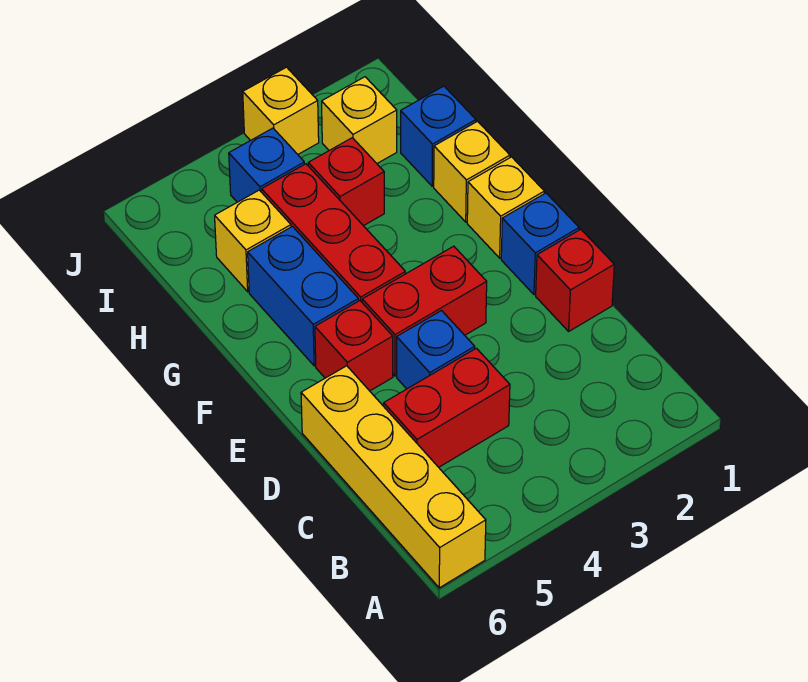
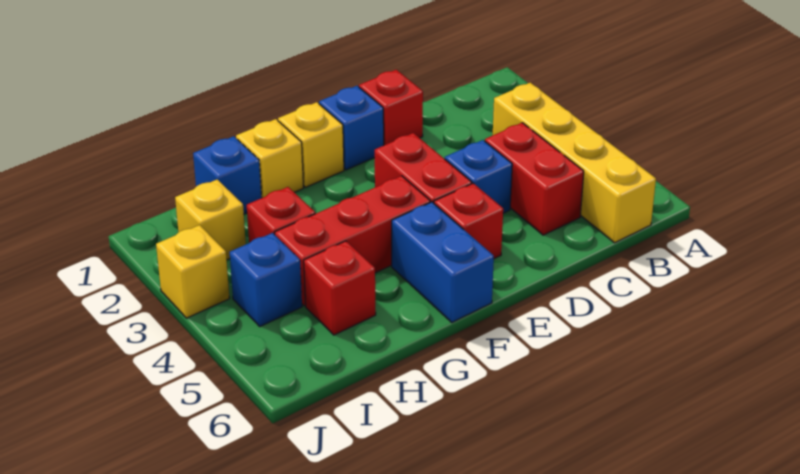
yellow brick A6:D6 level 1 -> yellow brick B3:B6 level 1
blue brick F5:G5 level 1 -> blue brick F5:F6 level 1
yellow brick H5 level 1 -> red brick H5 level 1

